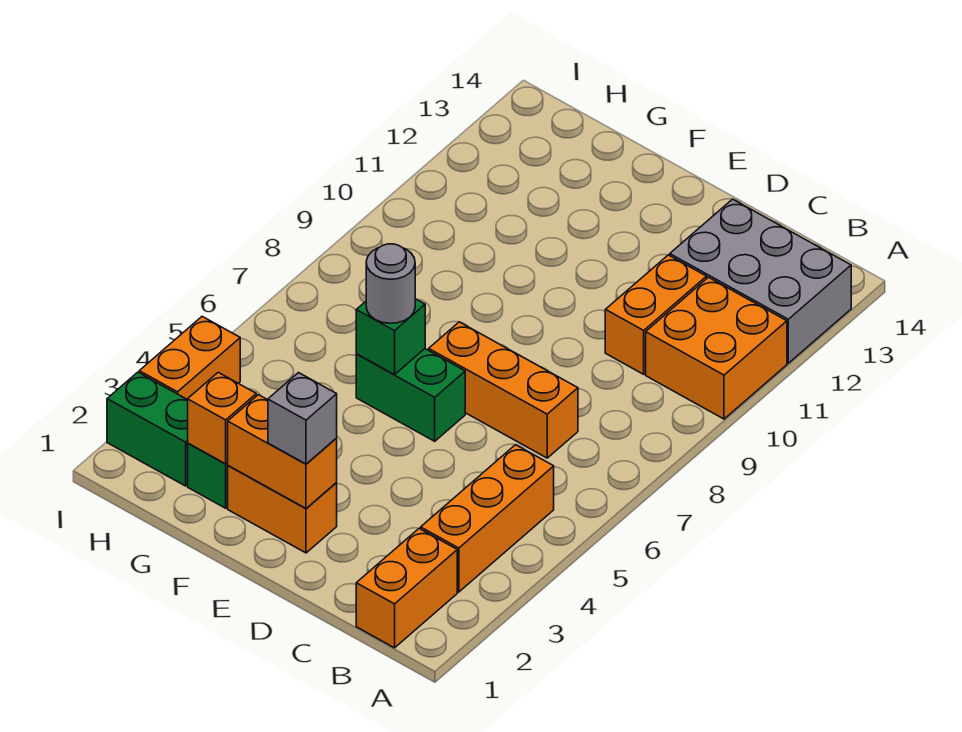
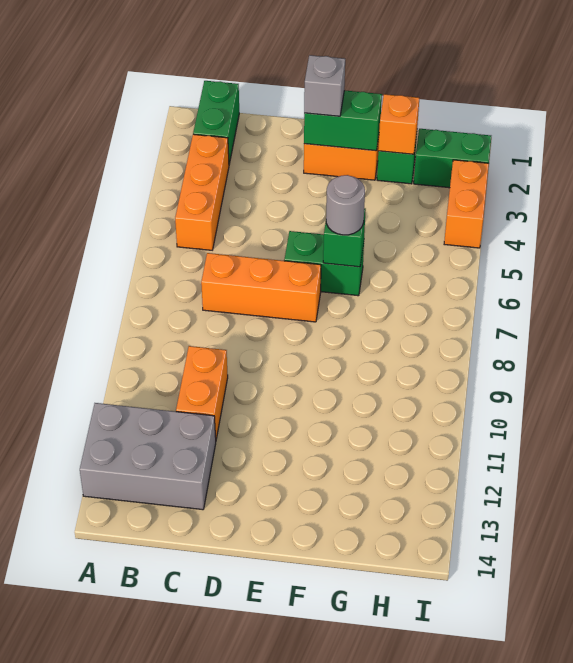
orange brick A10:B11 level 1 -> none
orange brick B1:B2 level 1 -> green brick B1:B2 level 1
orange brick E2:F2 level 2 -> green brick E2:F2 level 2

